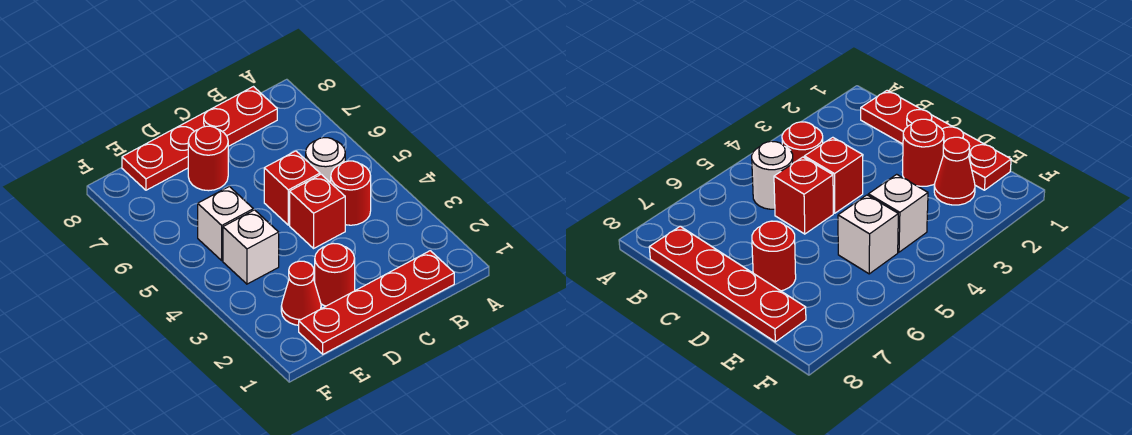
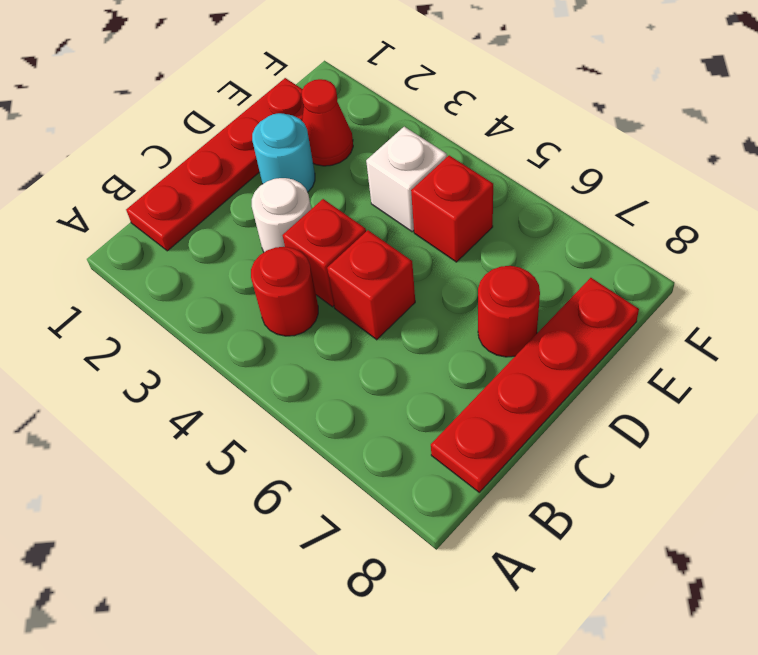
white round brick B5 level 1 -> white round brick C3 level 1
red round brick D2 level 1 -> cyan round brick D2 level 1
white brick E5 level 1 -> red brick E5 level 1

